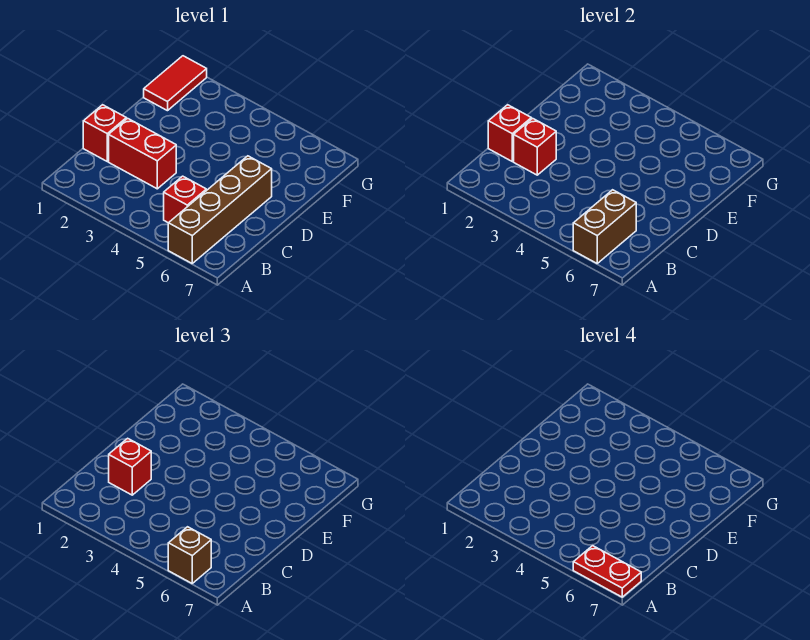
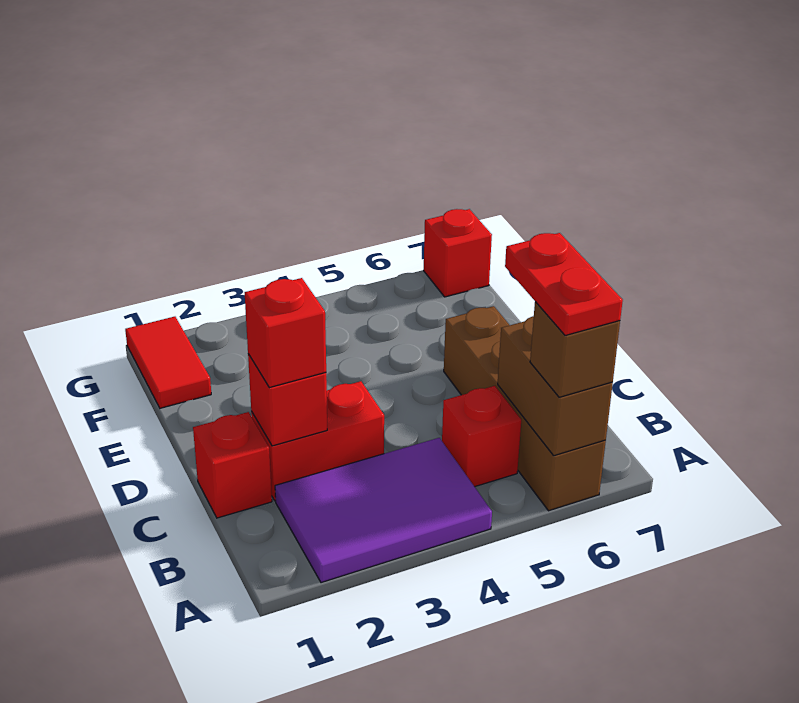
none -> purple tile A2:B4 level 1
red plate A6:A7 level 4 -> red plate A6:B6 level 4
red brick C1 level 2 -> red brick G7 level 1

